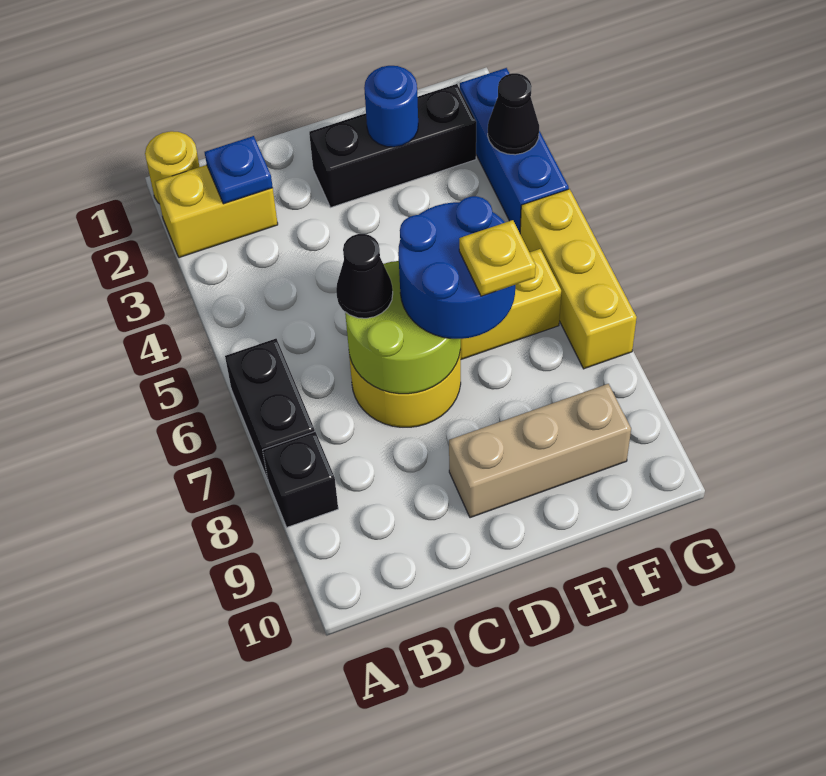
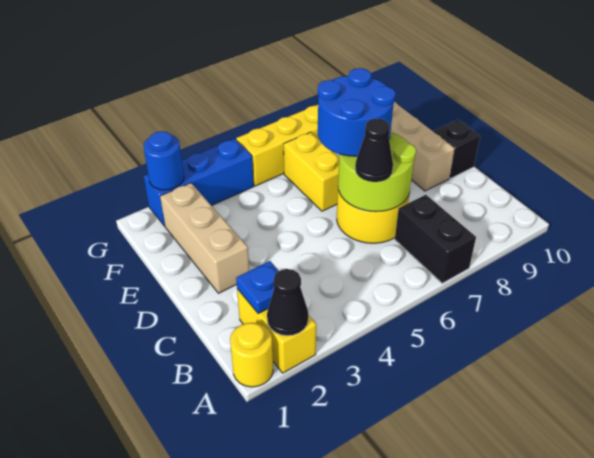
black brick A6:A7 level 1 -> black brick A7:B7 level 1
black brick A8 level 1 -> black brick D10 level 1
black brick D2:F2 level 1 -> tan brick D2:F2 level 1
blue round brick E2 level 2 -> blue round brick G2 level 2
yellow plate E7 level 4 -> none
black cone G3 level 2 -> black cone A2 level 2

